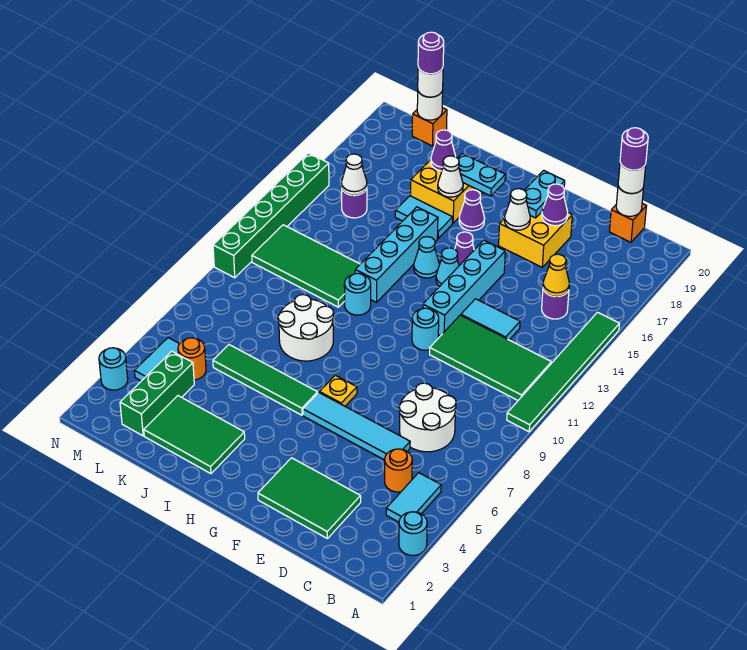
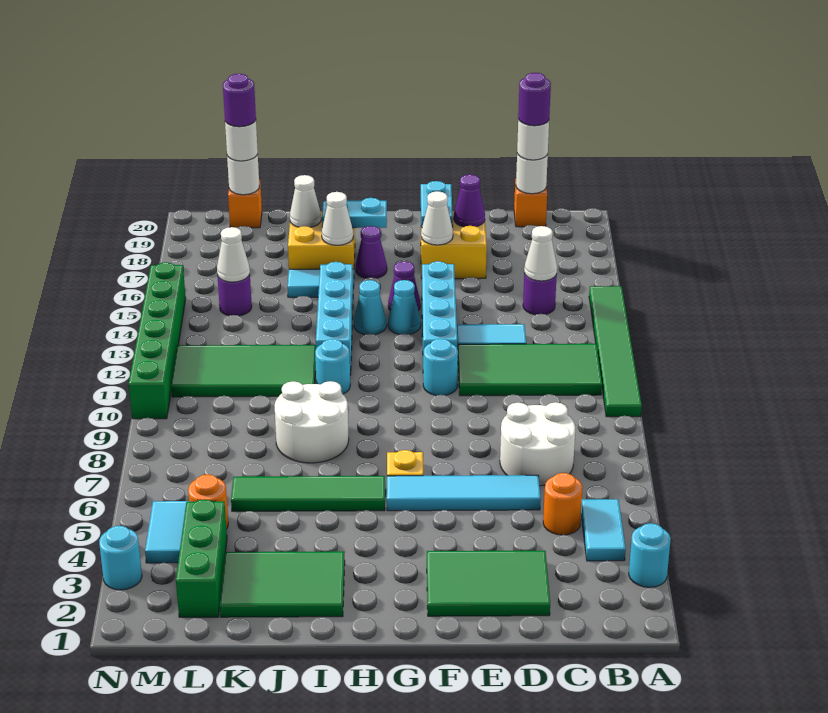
yellow cone C15 level 2 -> white cone C15 level 2
purple cone J18 level 2 -> white cone J18 level 2

